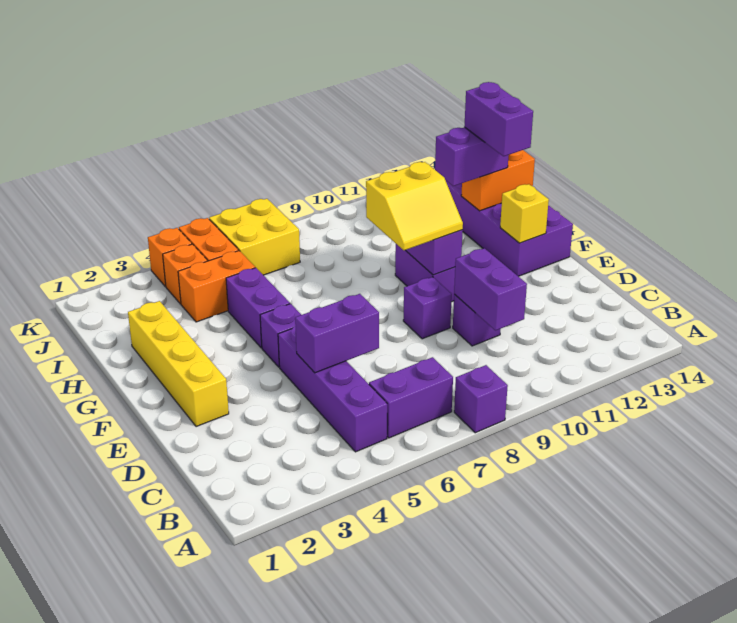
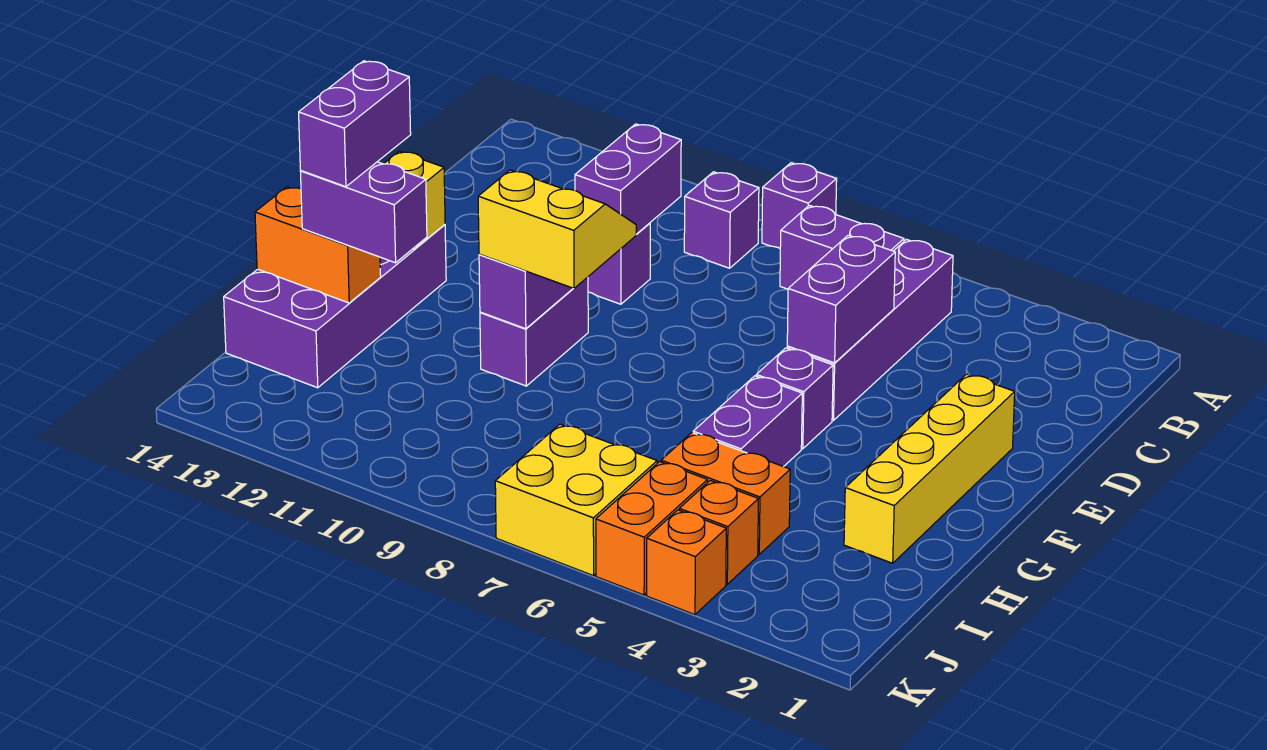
purple brick D5:D6 level 2 -> purple brick D5:E5 level 2
purple brick E9 level 1 -> purple brick B9 level 1

